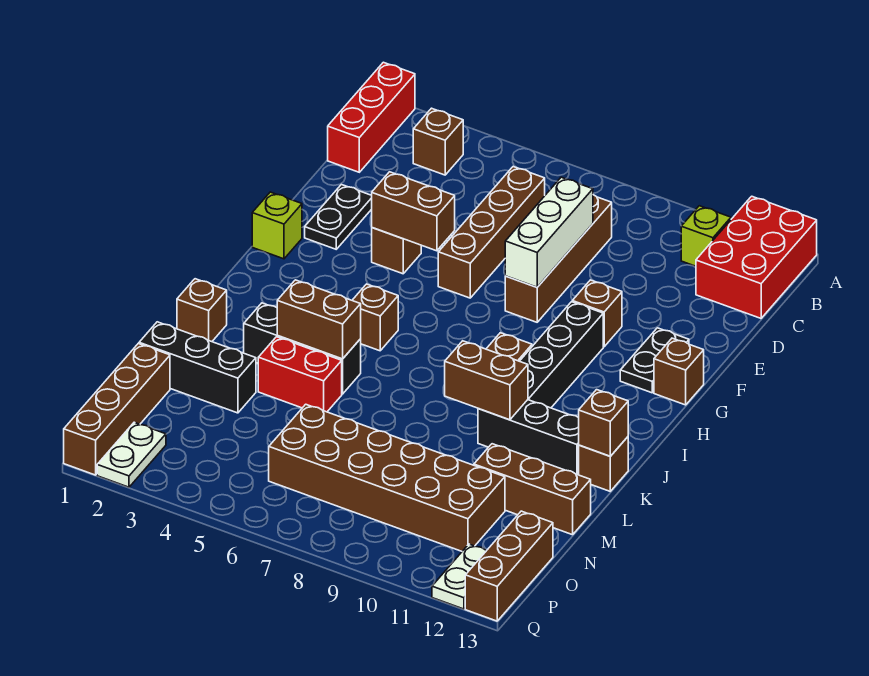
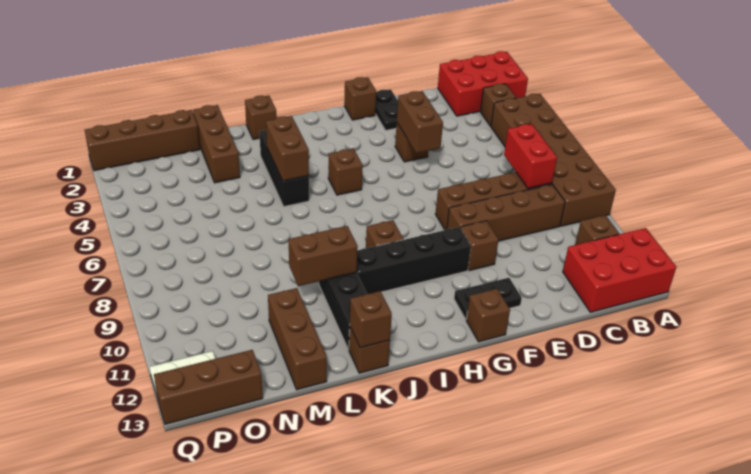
red brick A1:C1 level 1 -> red brick A1:C2 level 1
lime brick B11 level 1 -> brown brick B11 level 1
brown brick C6:F6 level 1 -> brown brick C9:F9 level 1
white brick D8:F8 level 2 -> none
black plate E2:F2 level 1 -> black plate F1:F2 level 1
lime brick G1 level 1 -> brown brick G1 level 1
brown brick K9:K10 level 2 -> brown brick K10:L10 level 2
red brick L4:L5 level 1 -> red brick C7:C8 level 2
black brick M1:M3 level 1 -> brown brick M1:M3 level 1
brown brick N6:O11 level 1 -> brown brick A4:B9 level 1
white plate P2:Q2 level 1 -> none

